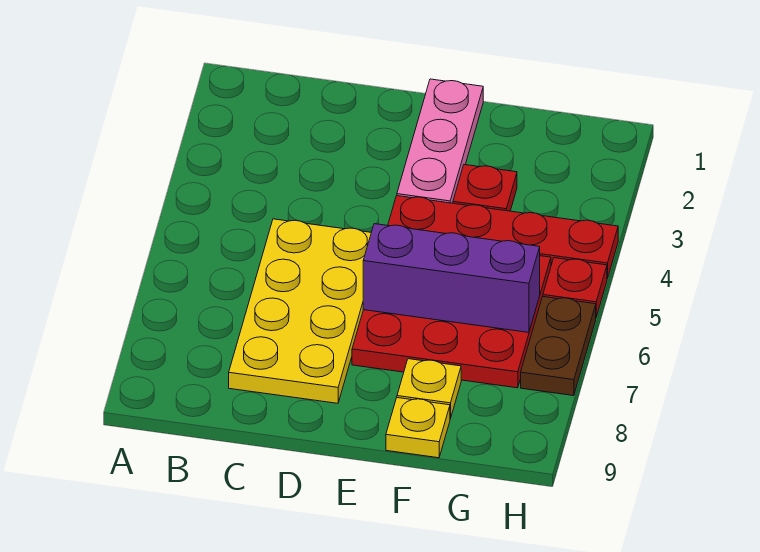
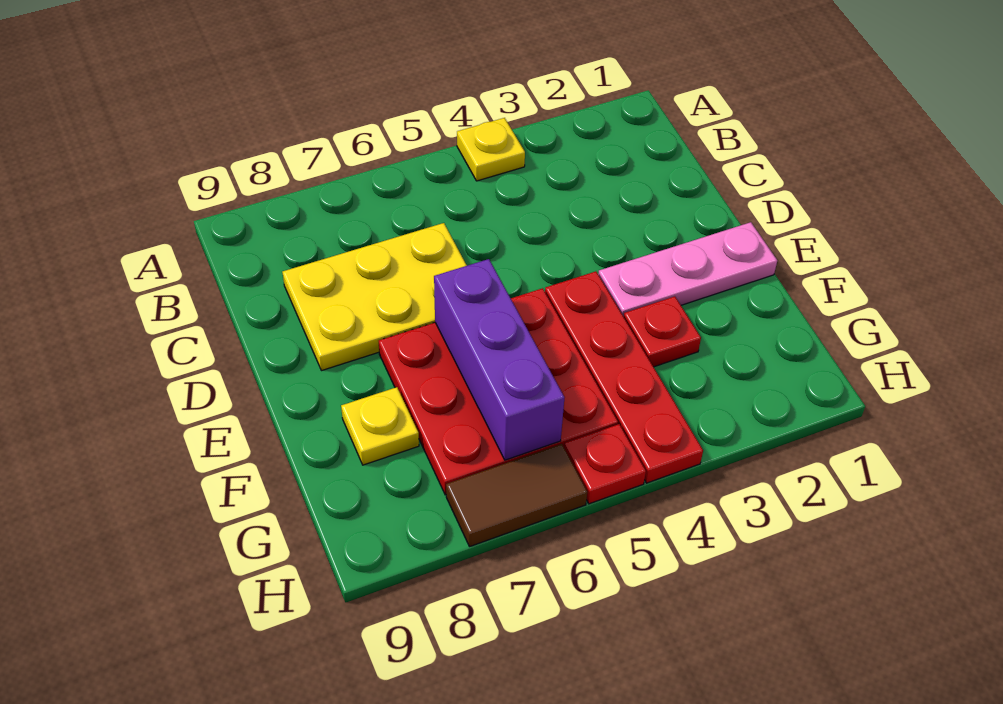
yellow plate C5:D8 level 1 -> yellow plate C6:D8 level 1
yellow plate F9 level 1 -> yellow plate A4 level 1
brown plate H6:H7 level 1 -> brown tile H6:H7 level 1

